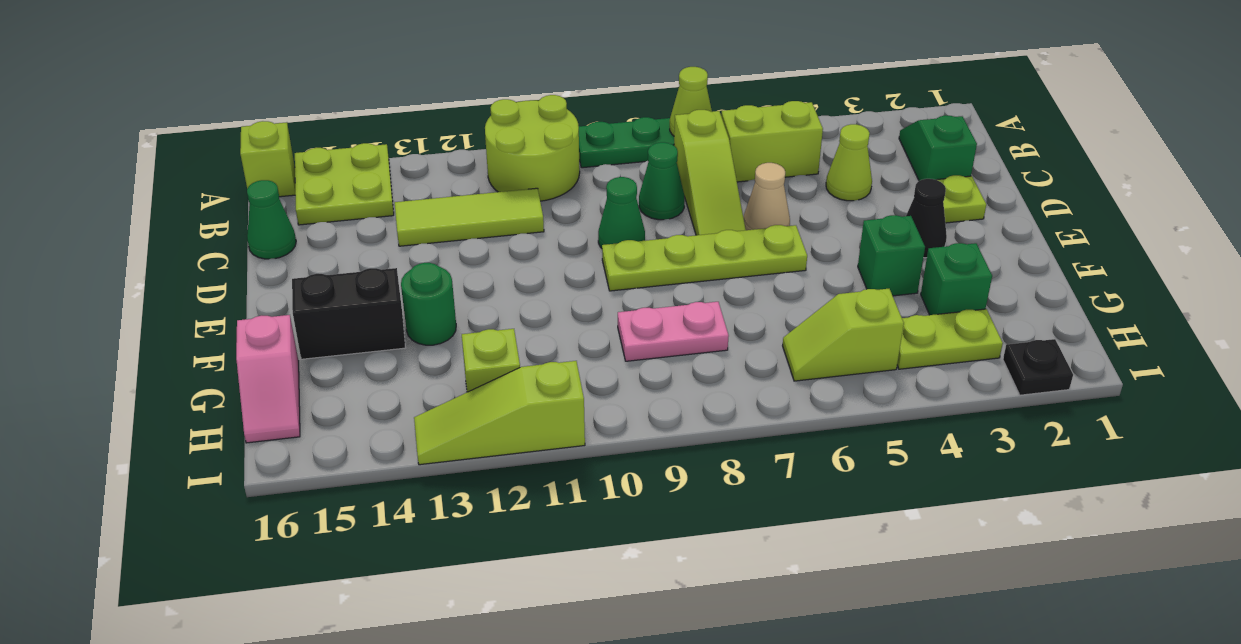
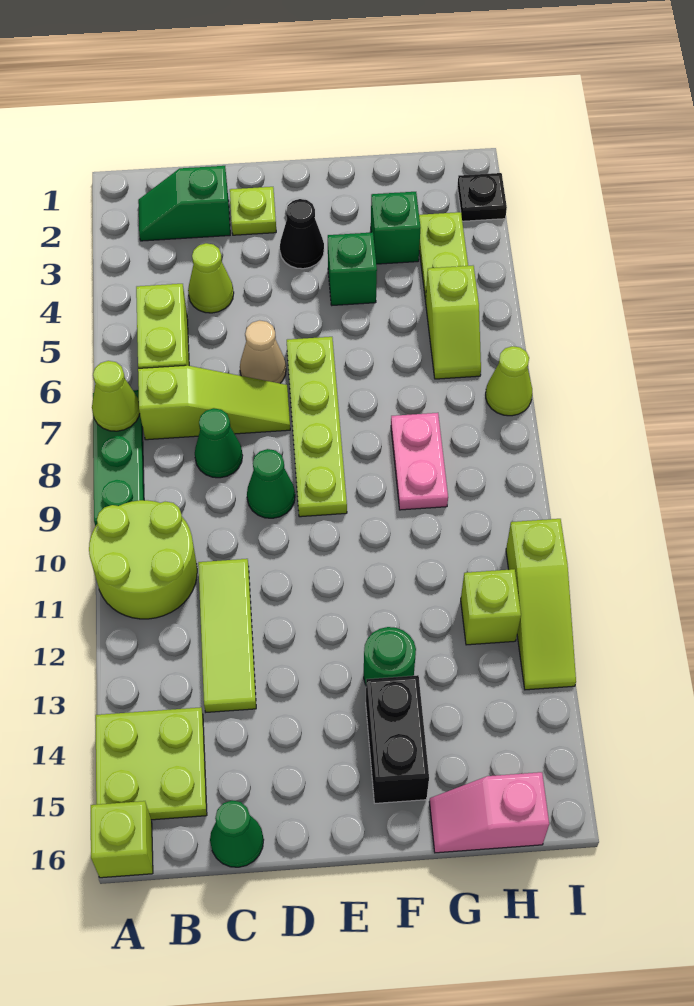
pink slope G16:H16 level 1 top G -> pink slope G16:H16 level 1 top H
none -> lime cone I7 level 1

